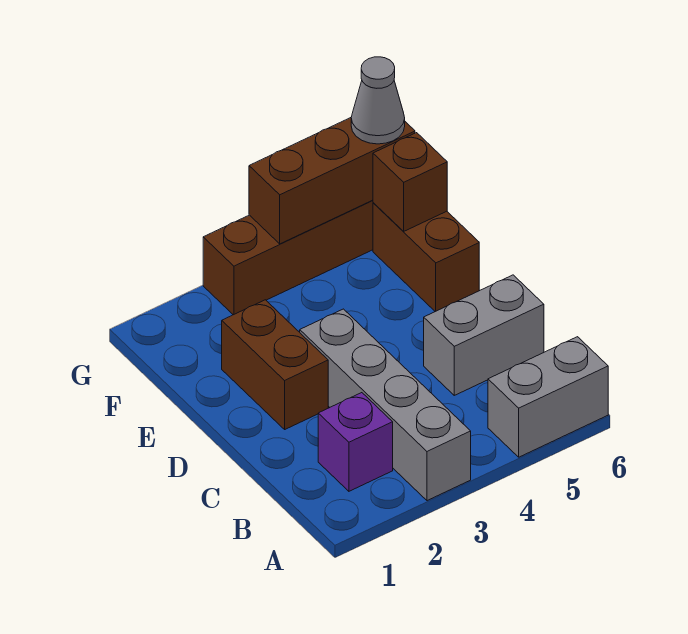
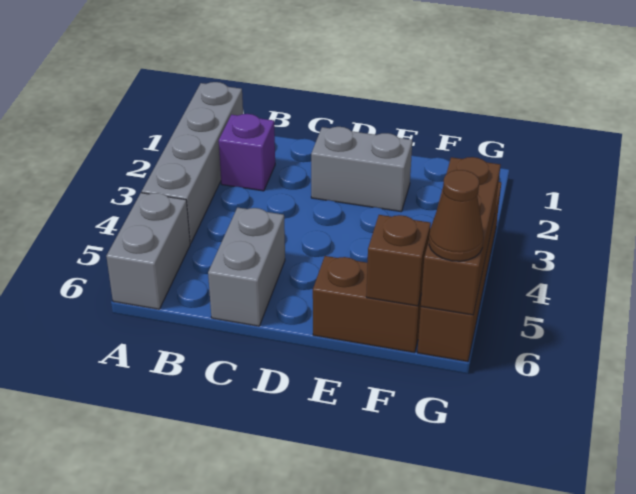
grey brick A3:D3 level 1 -> grey brick A1:A4 level 1
brown brick D2:E2 level 1 -> grey brick D2:E2 level 1
grey cone G6 level 3 -> brown cone G6 level 3

